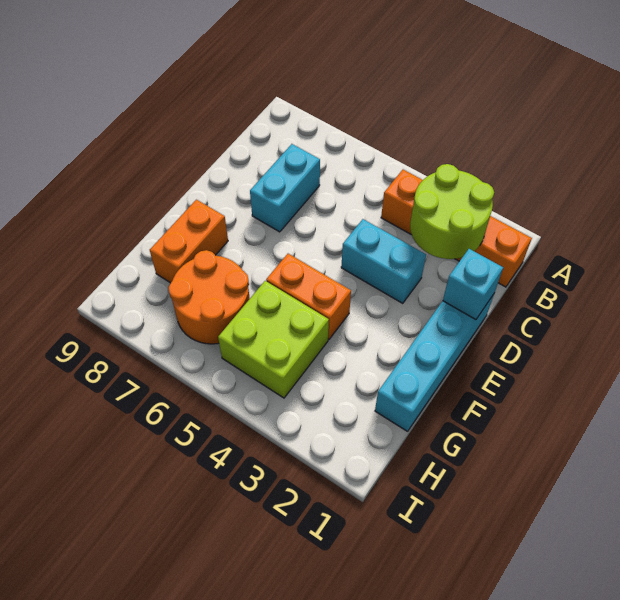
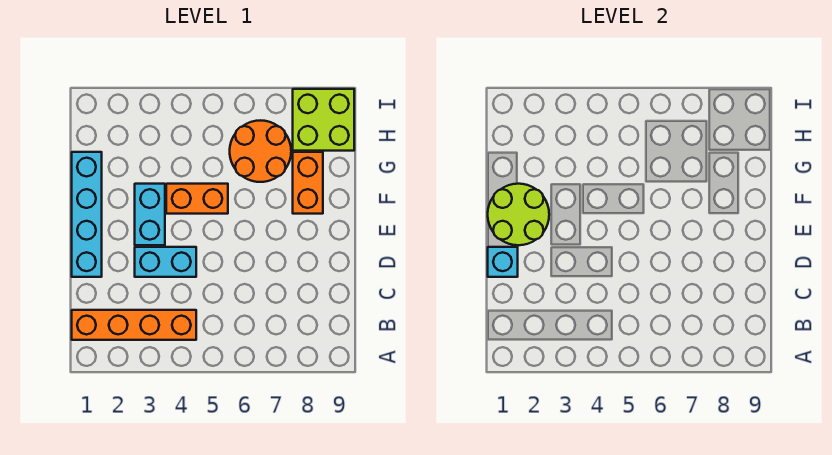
lime round brick B2:C3 level 2 -> lime round brick E1:F2 level 2
cyan brick C7:D7 level 1 -> cyan brick E3:F3 level 1
lime brick G4:H5 level 1 -> lime brick H8:I9 level 1

